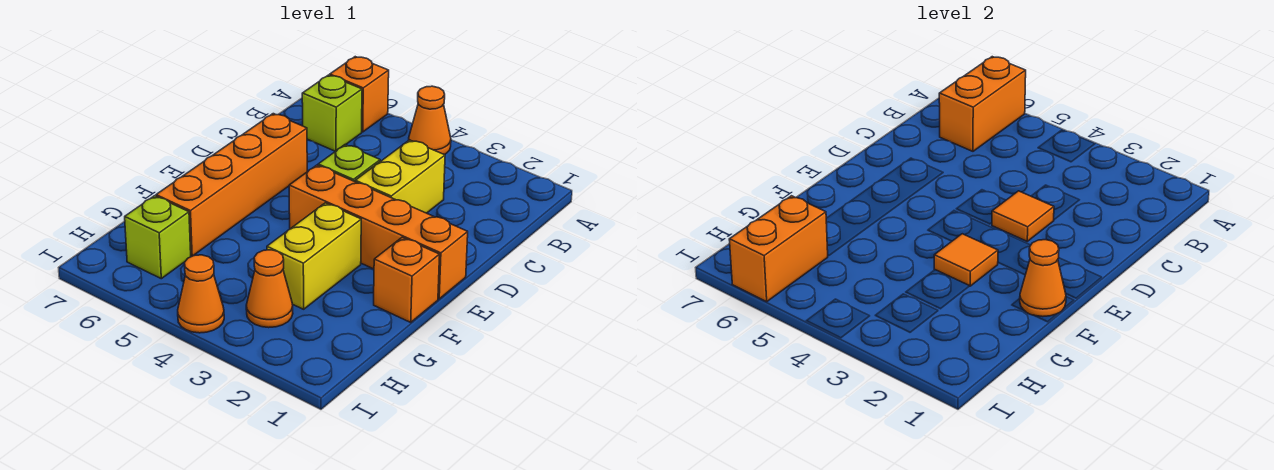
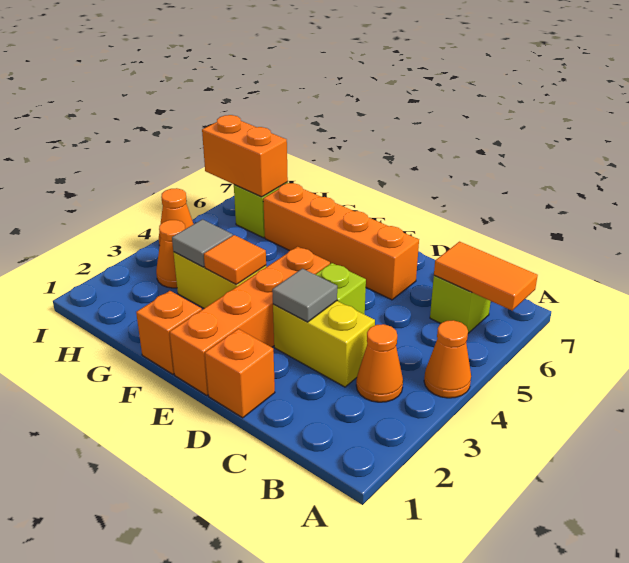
orange brick A6 level 1 -> orange brick D1 level 1
orange brick A6:B6 level 2 -> orange tile A6:B6 level 2
orange tile D3 level 2 -> grey tile D3 level 2
orange cone F1 level 2 -> orange cone B3 level 1
none -> grey tile G3 level 2

